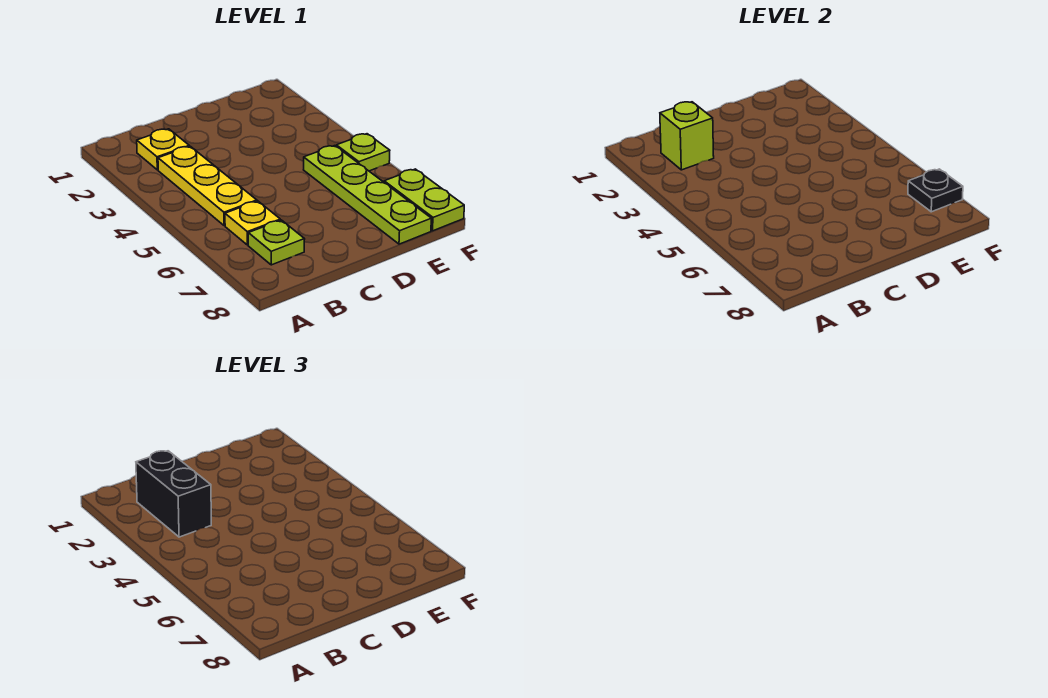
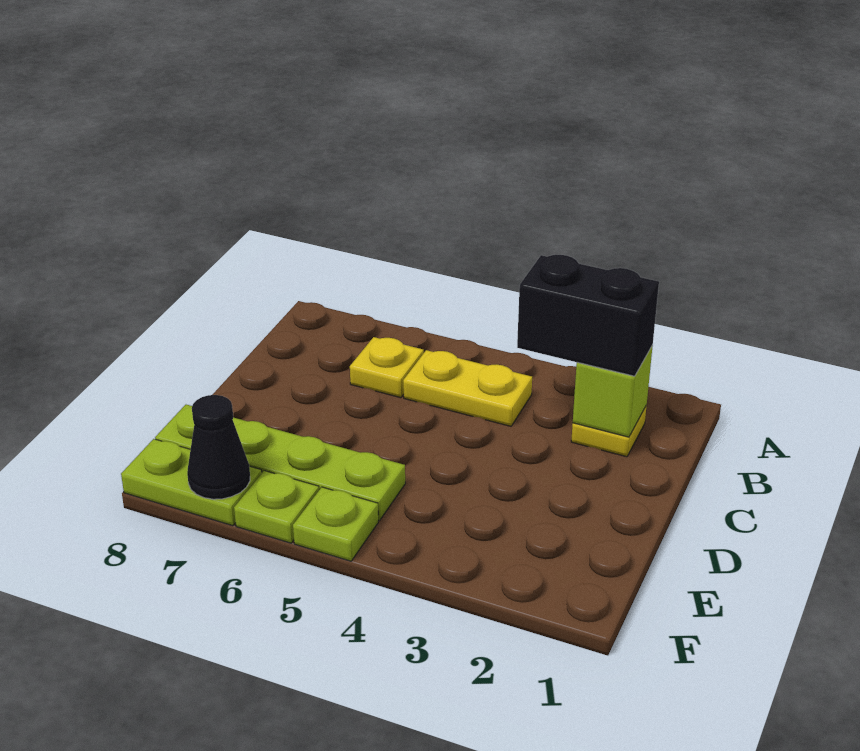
yellow plate B3:B5 level 1 -> yellow plate B4:B5 level 1
lime plate B7 level 1 -> lime plate F6 level 1
black plate F7 level 2 -> black cone F7 level 2

